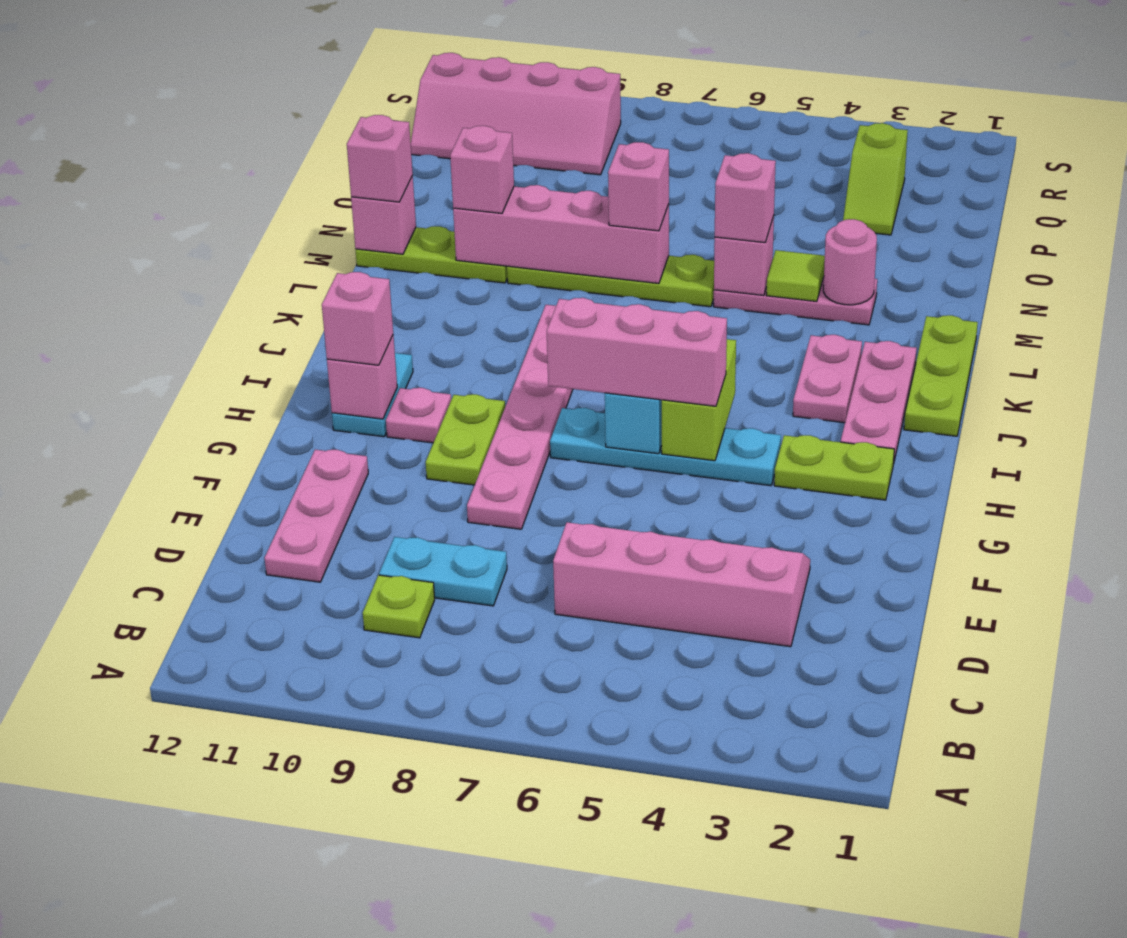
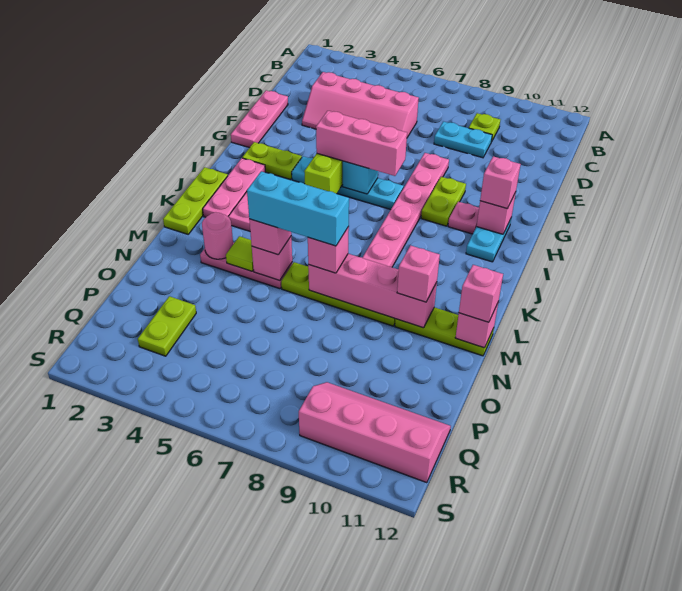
pink plate D11:F11 level 1 -> pink plate E1:G1 level 1
none -> cyan brick M5:M7 level 4
lime slope P3:Q3 level 1 top Q -> lime plate P3:Q3 level 1

